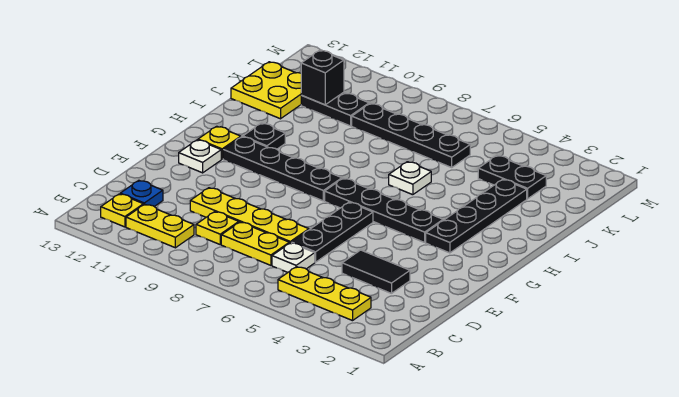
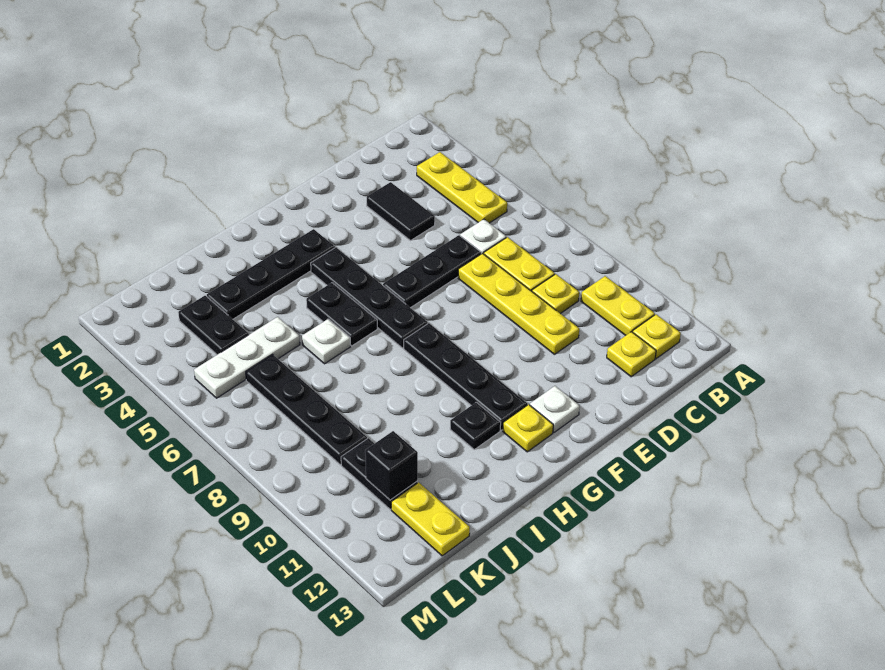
blue plate C12 level 1 -> yellow plate C12 level 1
none -> black plate H5:H6 level 1
none -> white plate J5:L5 level 1
yellow plate J12:K13 level 1 -> yellow plate K12:K13 level 1

